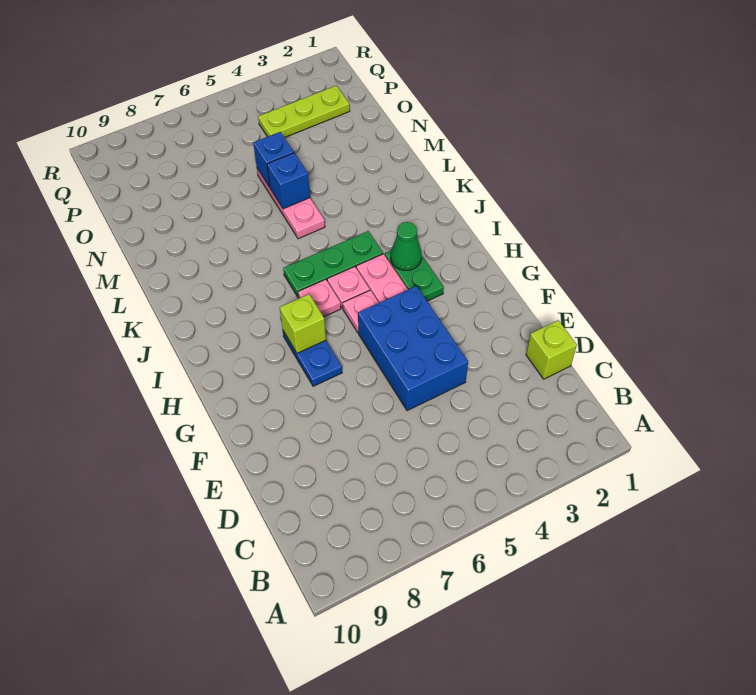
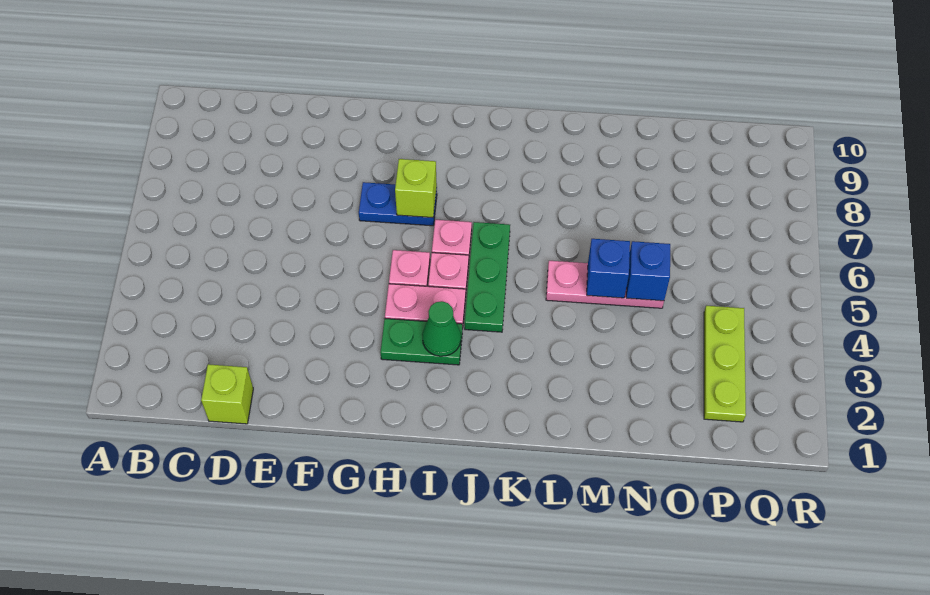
blue brick E4:G5 level 1 -> none

